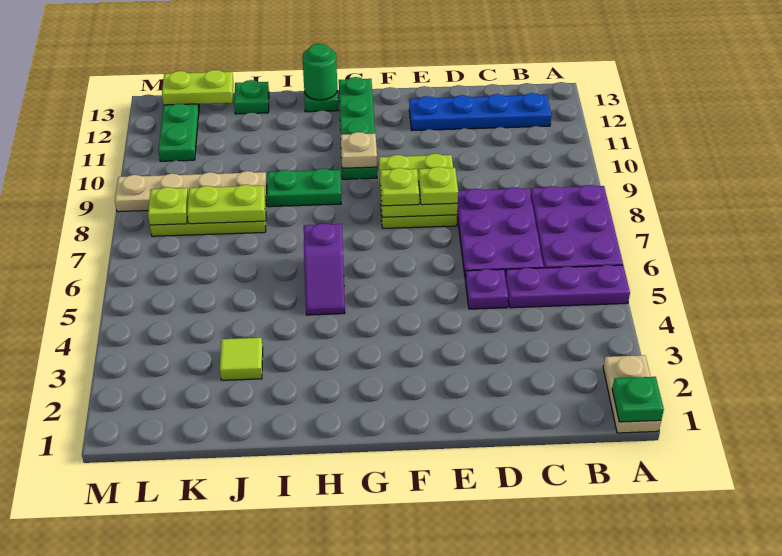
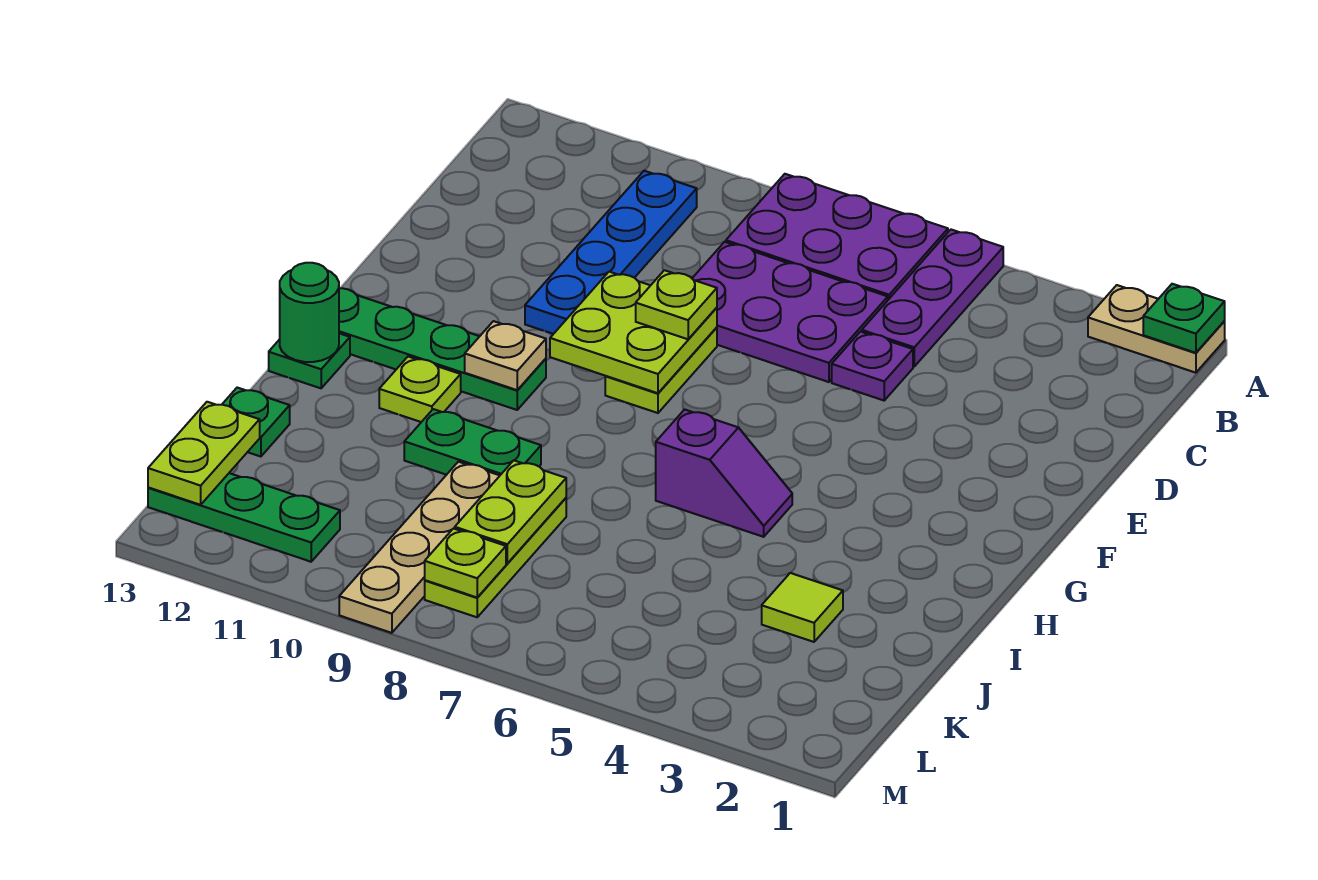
blue plate B12:E12 level 1 -> blue plate B10:E10 level 1
lime plate F8 level 3 -> lime plate H11 level 1
green plate H9:I9 level 1 -> green plate I9:I10 level 1

